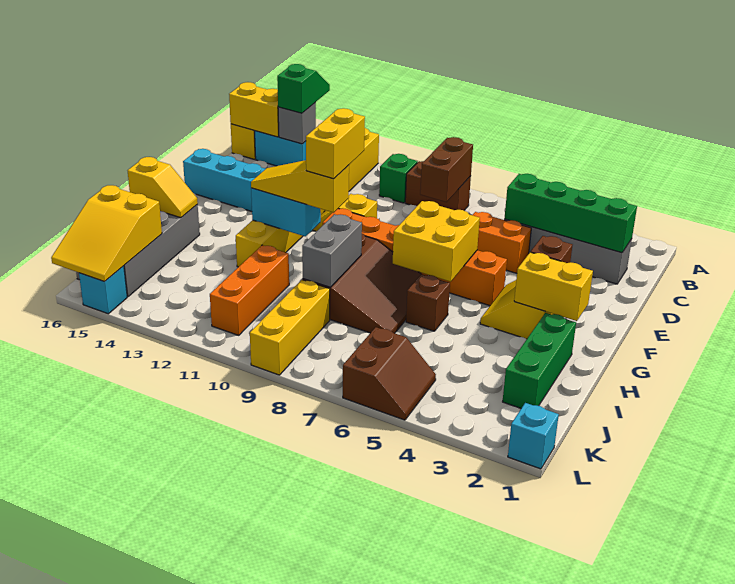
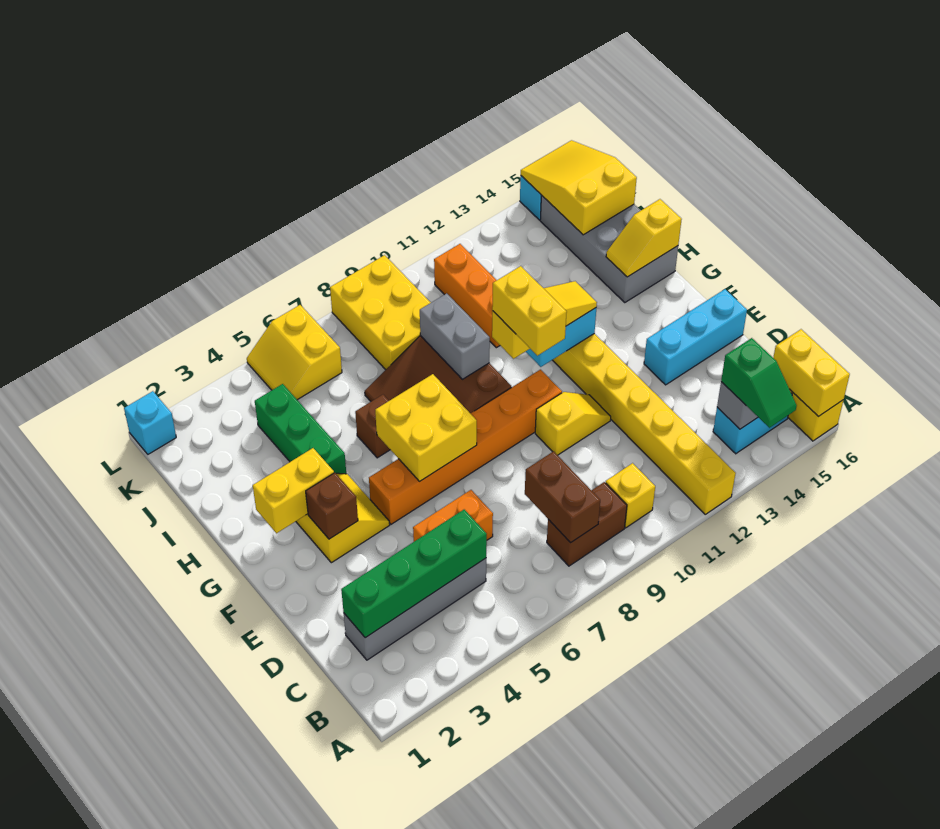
green brick B10 level 1 -> yellow brick B10 level 1
yellow brick B15:B16 level 2 -> yellow brick A16:B16 level 2
green brick H2:J2 level 1 -> green brick H4:J4 level 1
yellow brick J9:L9 level 1 -> yellow brick J8:L9 level 1
brown slope K5:L6 level 1 top 6 -> yellow slope K5:L6 level 1 top 6

